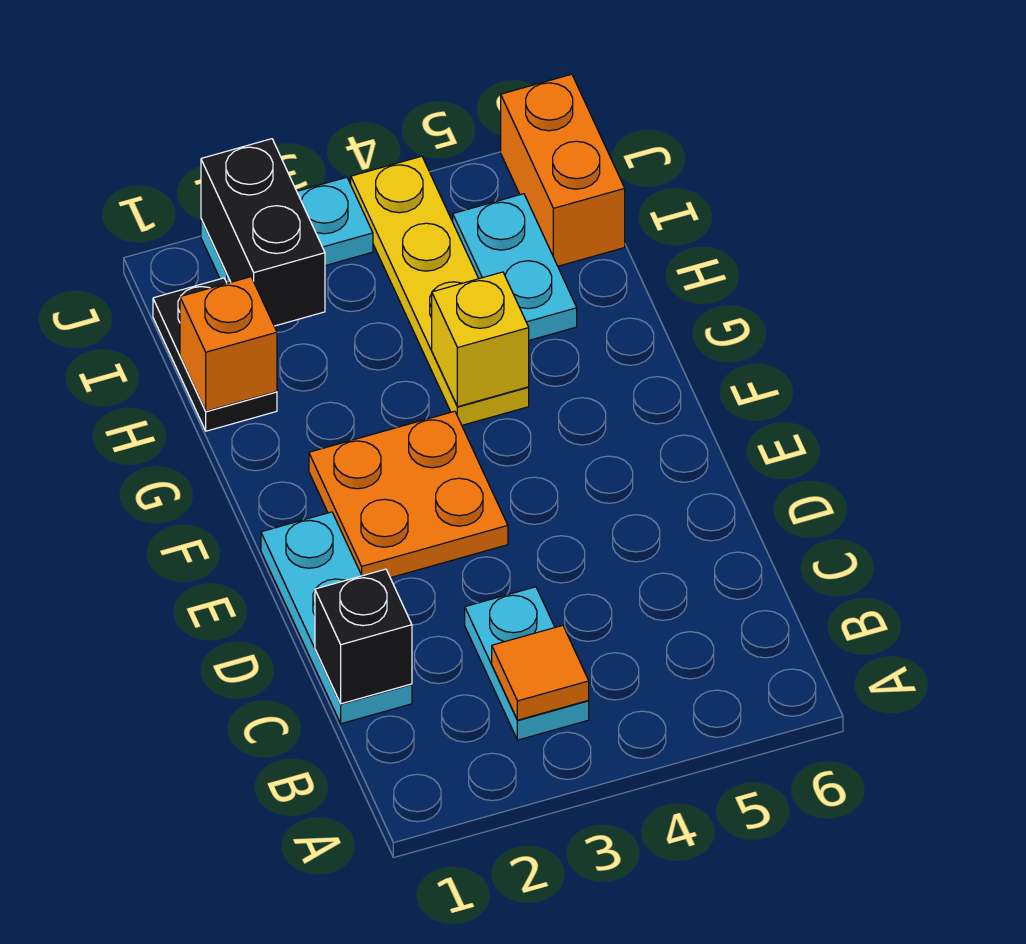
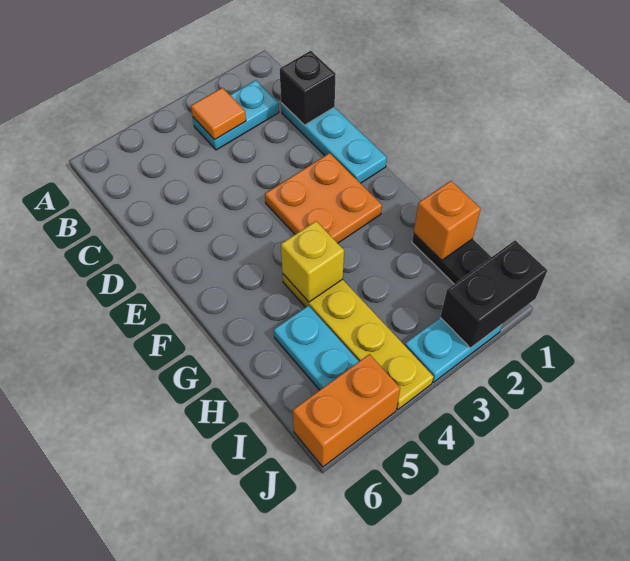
cyan plate B3:C3 level 1 -> cyan plate B2:B3 level 1
black brick I2:J2 level 2 -> black brick J1:J2 level 2
orange brick I6:J6 level 1 -> orange brick J5:J6 level 1

